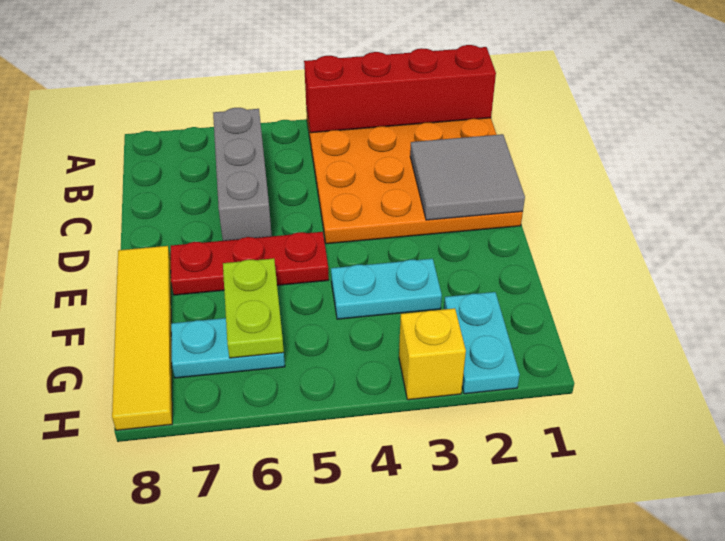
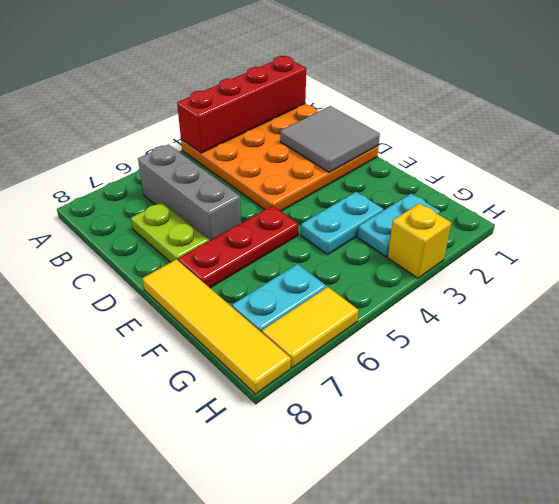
lime plate F6:G6 level 2 -> lime plate C7:D7 level 1
cyan plate G2:H2 level 1 -> cyan plate G2:G3 level 1
none -> yellow tile H6:H7 level 1

